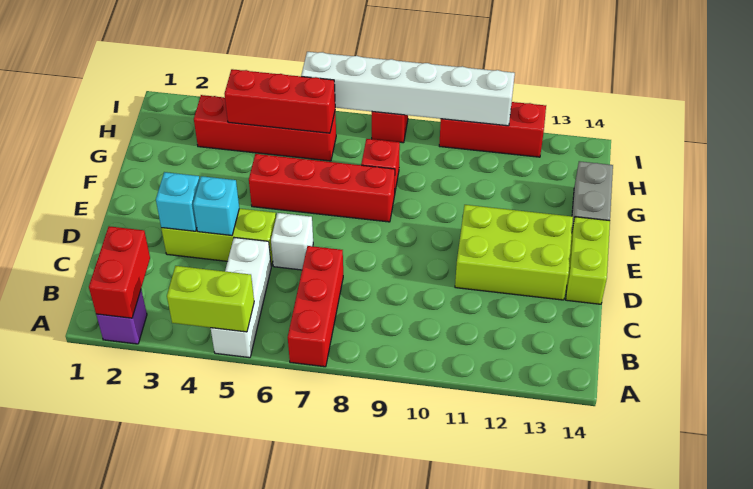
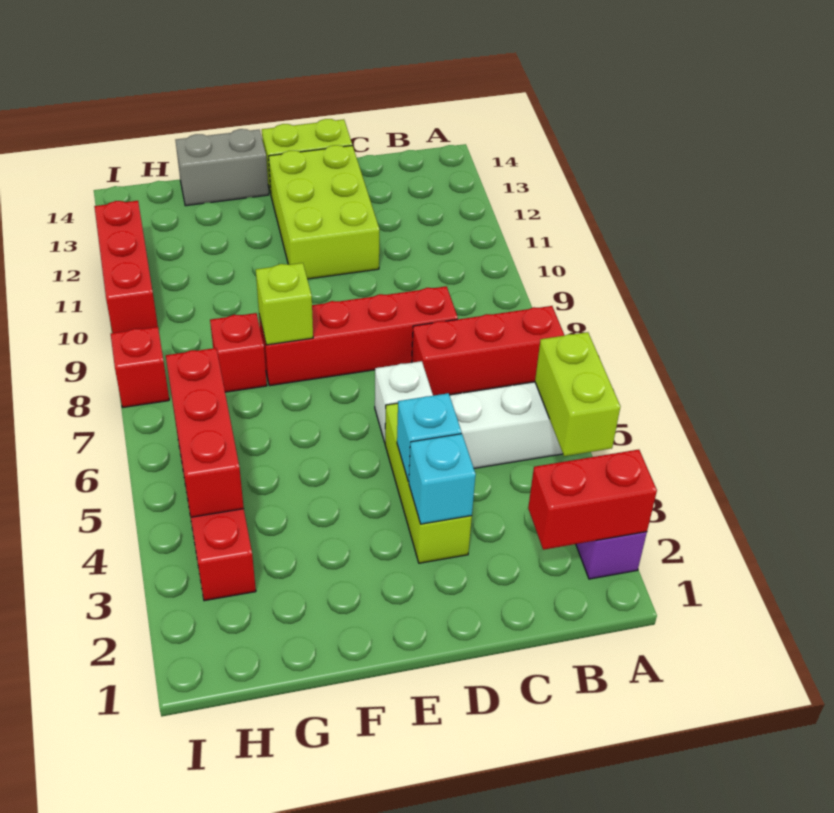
red brick F5:F8 level 1 -> red brick C8:F8 level 1
none -> lime brick F8 level 2
white brick I6:I11 level 2 -> none

